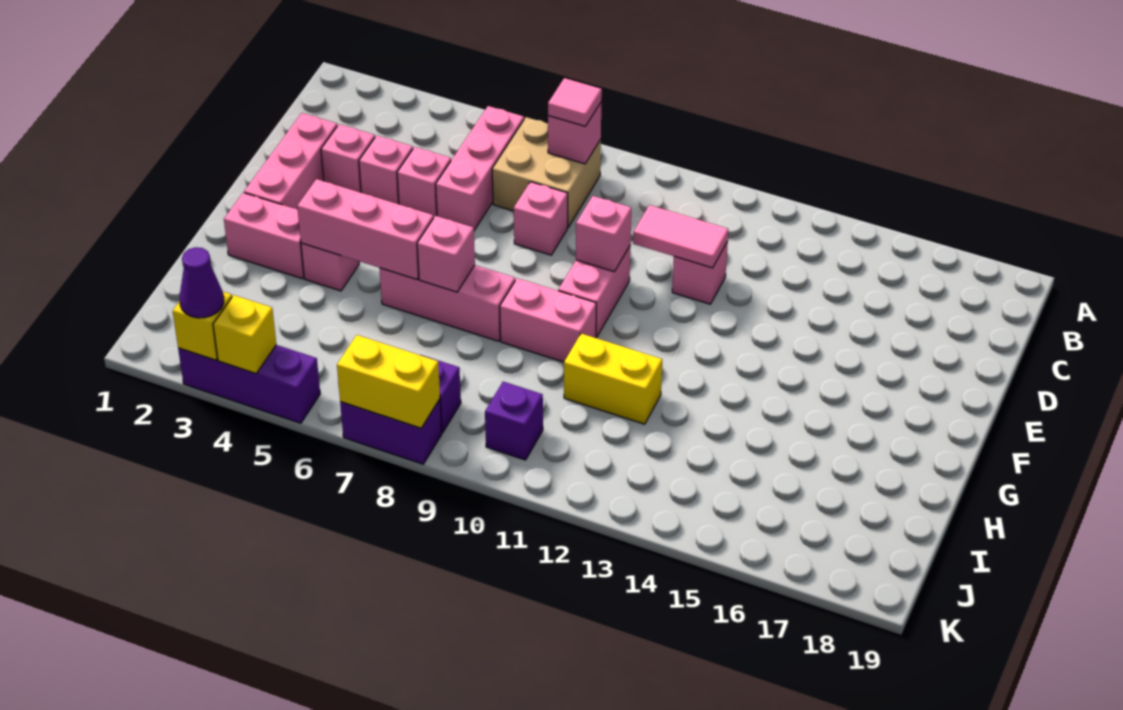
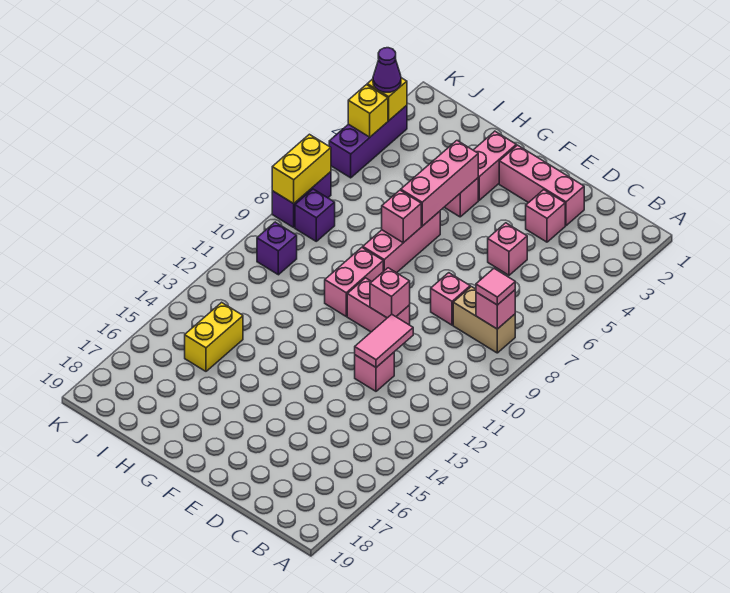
pink brick B6:D6 level 1 -> none
tan brick B7:C8 level 1 -> tan brick B8:C8 level 1
pink brick D4 level 1 -> none
yellow brick H11:H12 level 1 -> yellow brick I14:I15 level 1

